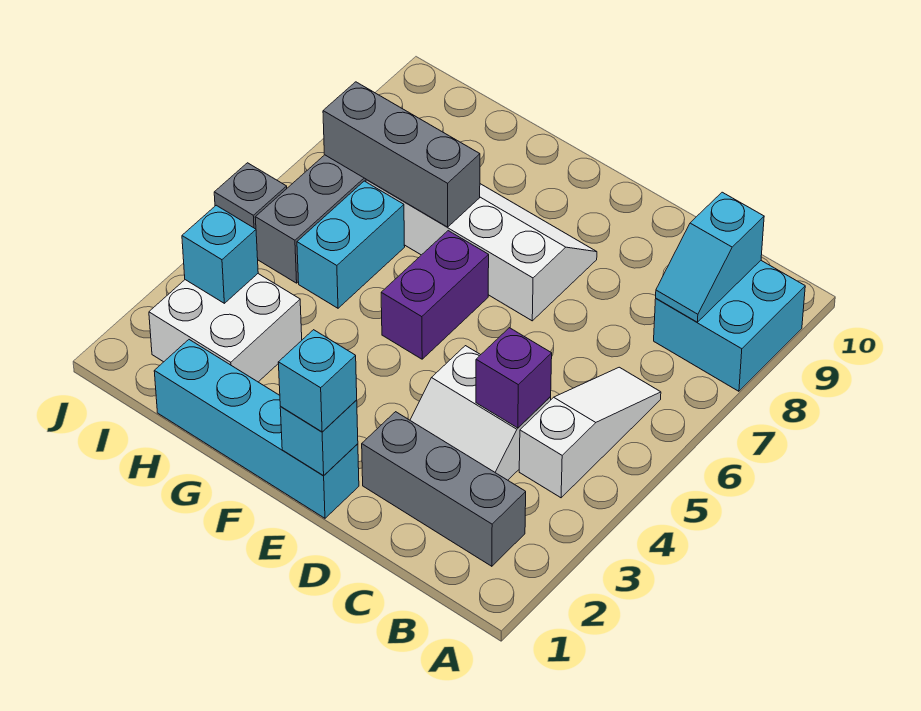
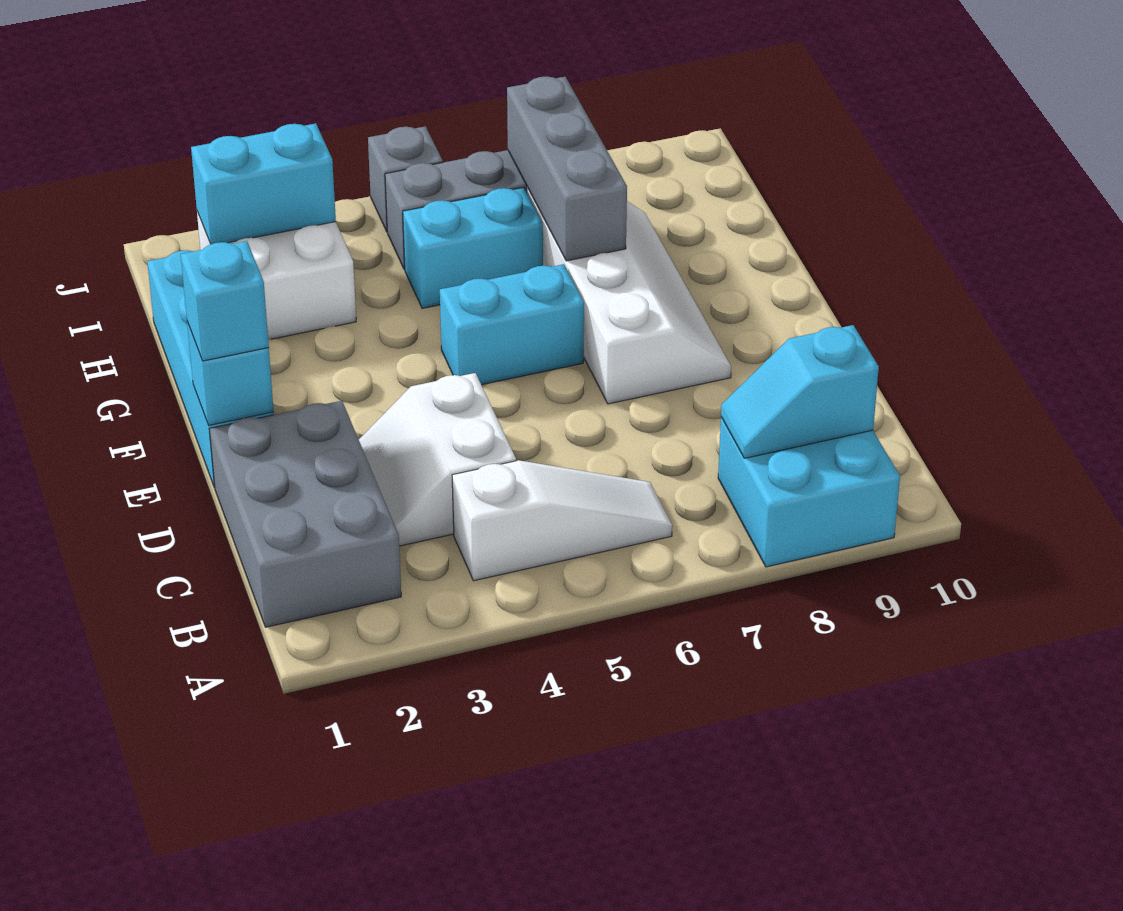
grey brick B2:D2 level 1 -> grey brick B1:D2 level 1
purple brick C4 level 2 -> none
purple brick F5:F6 level 1 -> cyan brick F5:F6 level 1
cyan brick I3 level 2 -> cyan brick I2:I3 level 2

